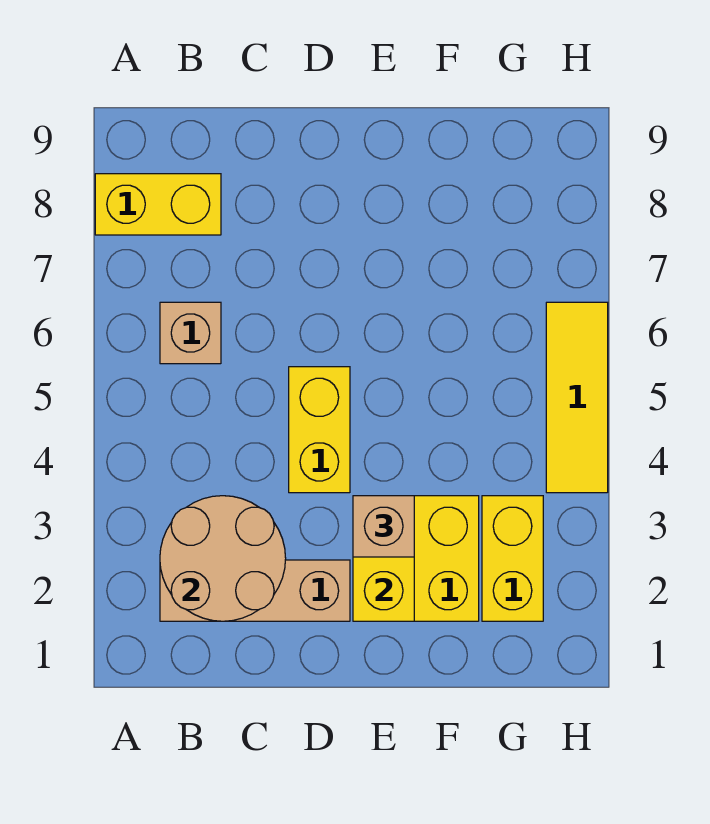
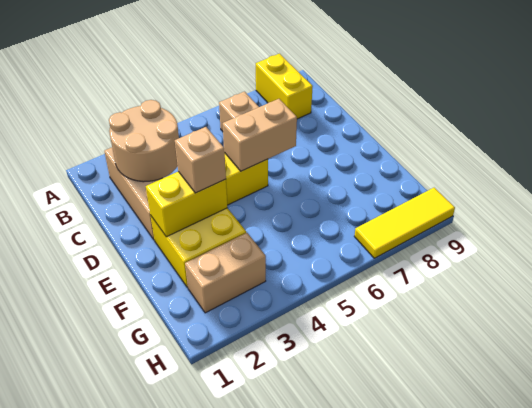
none -> tan brick D5:D6 level 2
yellow brick G2:G3 level 1 -> tan brick G2:G3 level 1
yellow tile H4:H6 level 1 -> yellow tile H7:H9 level 1

